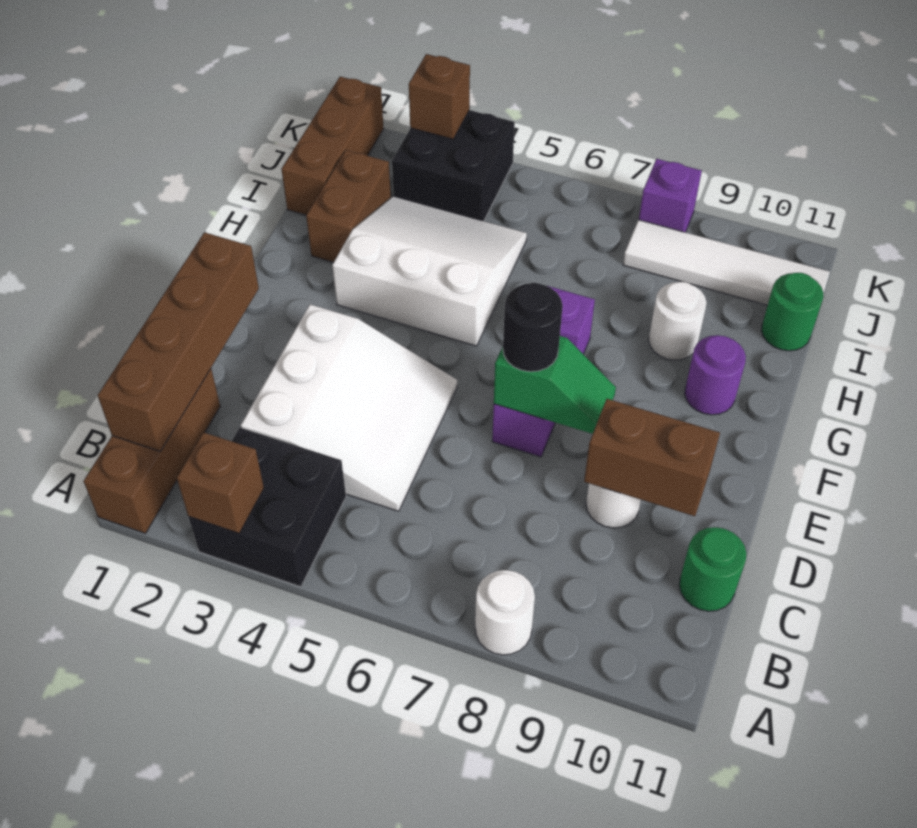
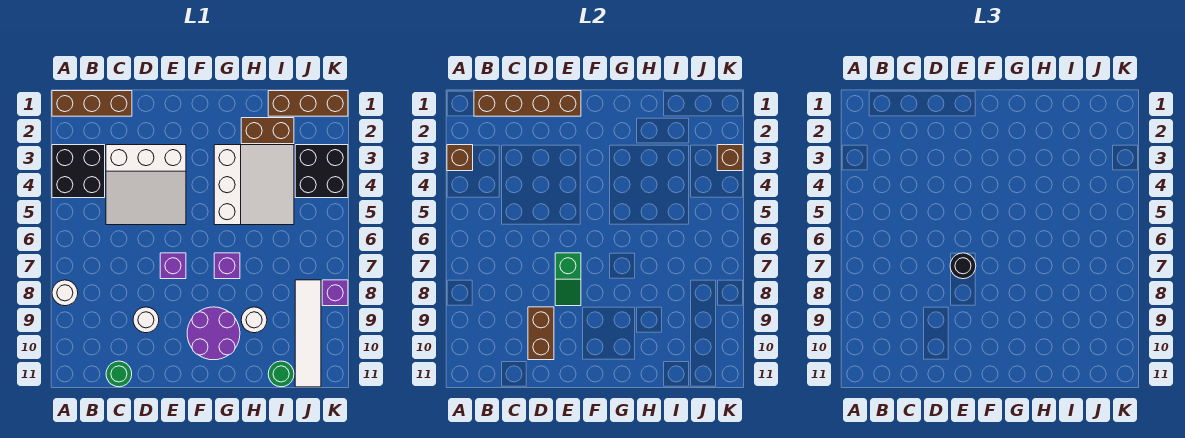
purple round brick G10 level 1 -> purple round brick F9:G10 level 1

